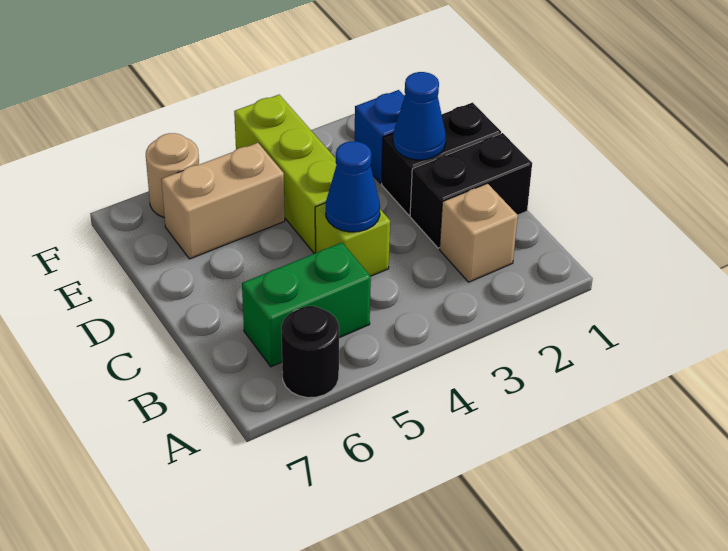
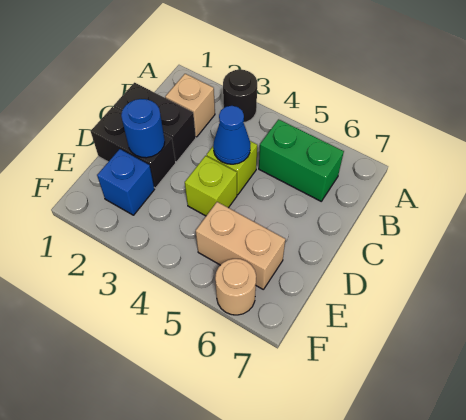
black round brick A6 level 1 -> black round brick A3 level 1
blue cone D2 level 2 -> blue round brick D2 level 2
lime brick D4:F4 level 1 -> lime brick D4 level 1

